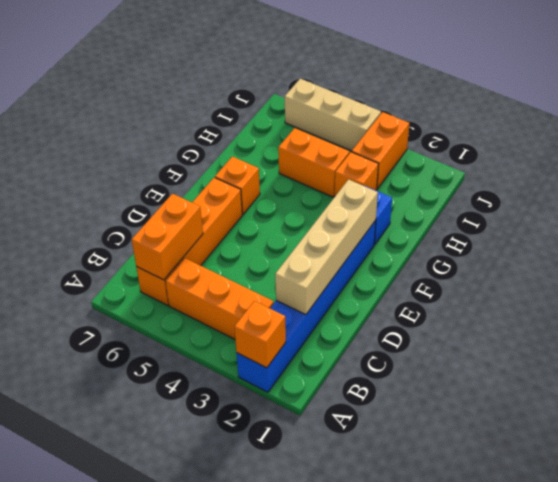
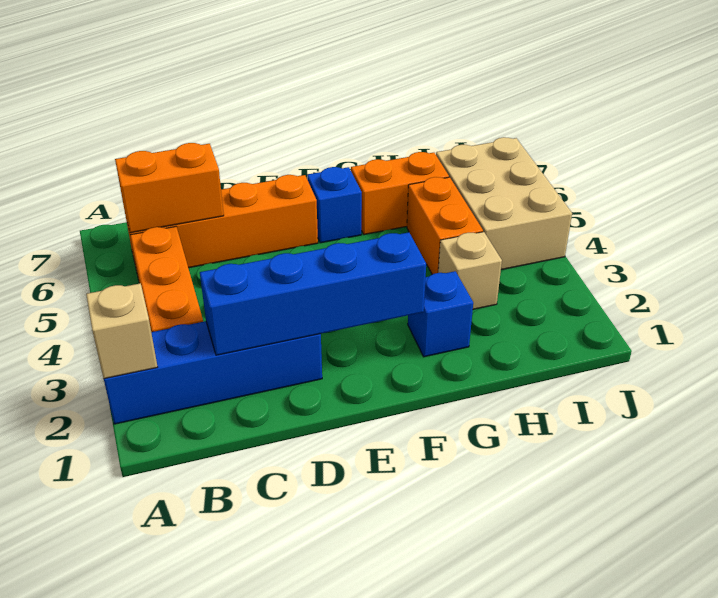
blue brick A2:F2 level 1 -> blue brick A2:D2 level 1
orange brick A2 level 2 -> tan brick A2 level 2
tan brick C2:F2 level 2 -> blue brick C2:F2 level 2
orange brick F6 level 1 -> blue brick F6 level 1
orange brick H3 level 1 -> tan brick H3 level 1
orange brick I3:J3 level 1 -> orange brick G6:H6 level 1
tan brick J4:J6 level 1 -> tan brick I4:J6 level 1

